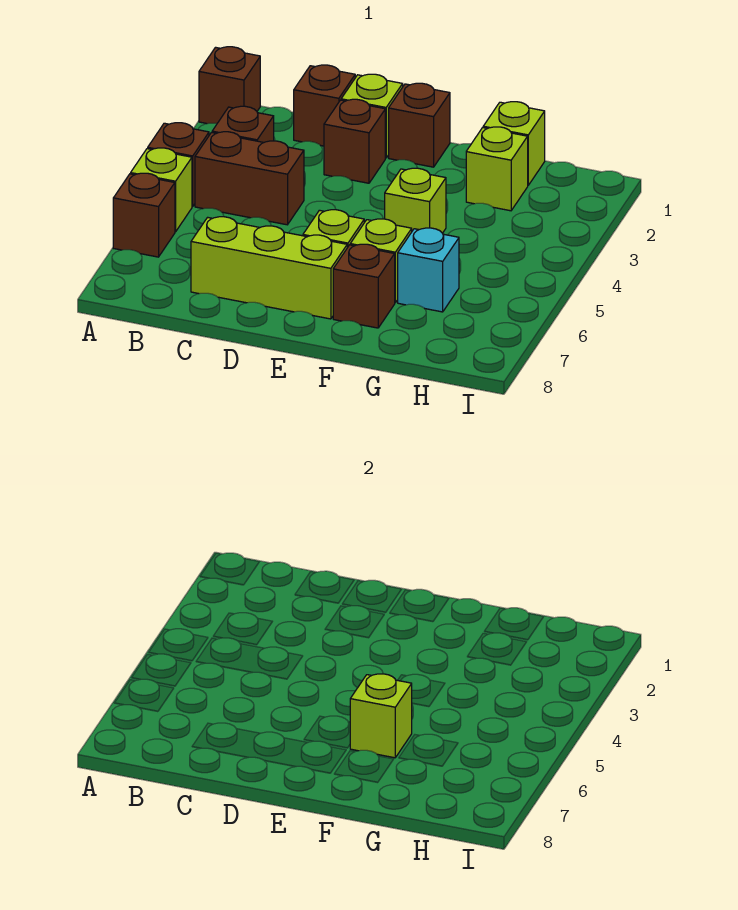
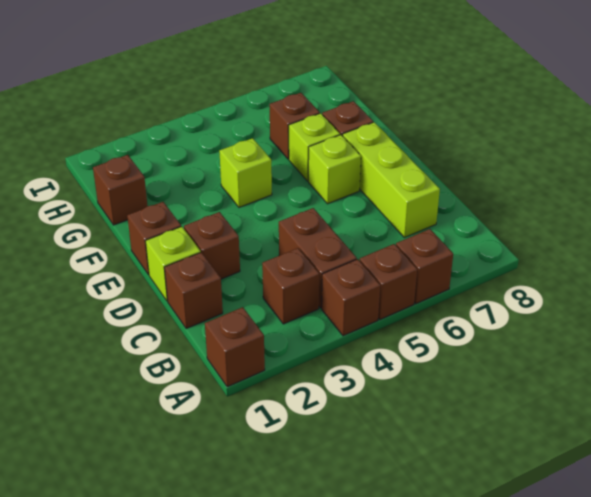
lime brick A5 level 1 -> brown brick A5 level 1
lime brick F6 level 2 -> none
lime brick G1 level 1 -> brown brick G1 level 1
lime brick G2 level 1 -> none
cyan brick G6 level 1 -> brown brick G6 level 1

